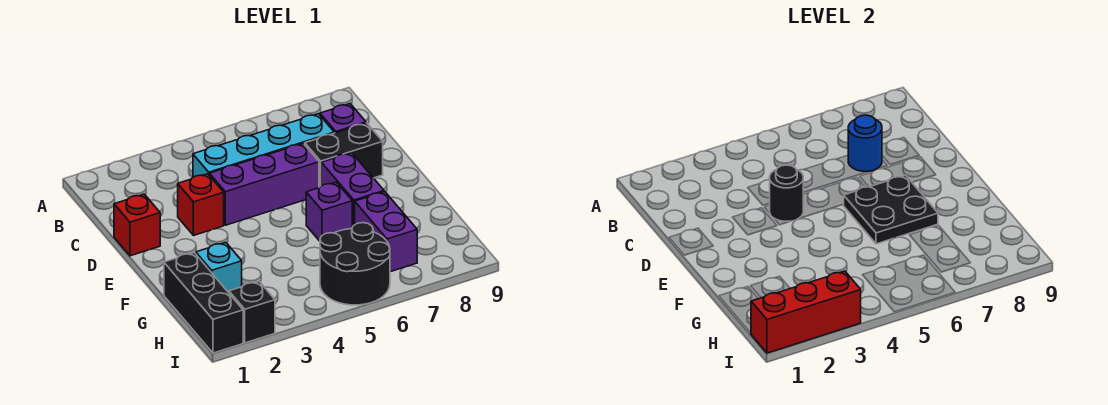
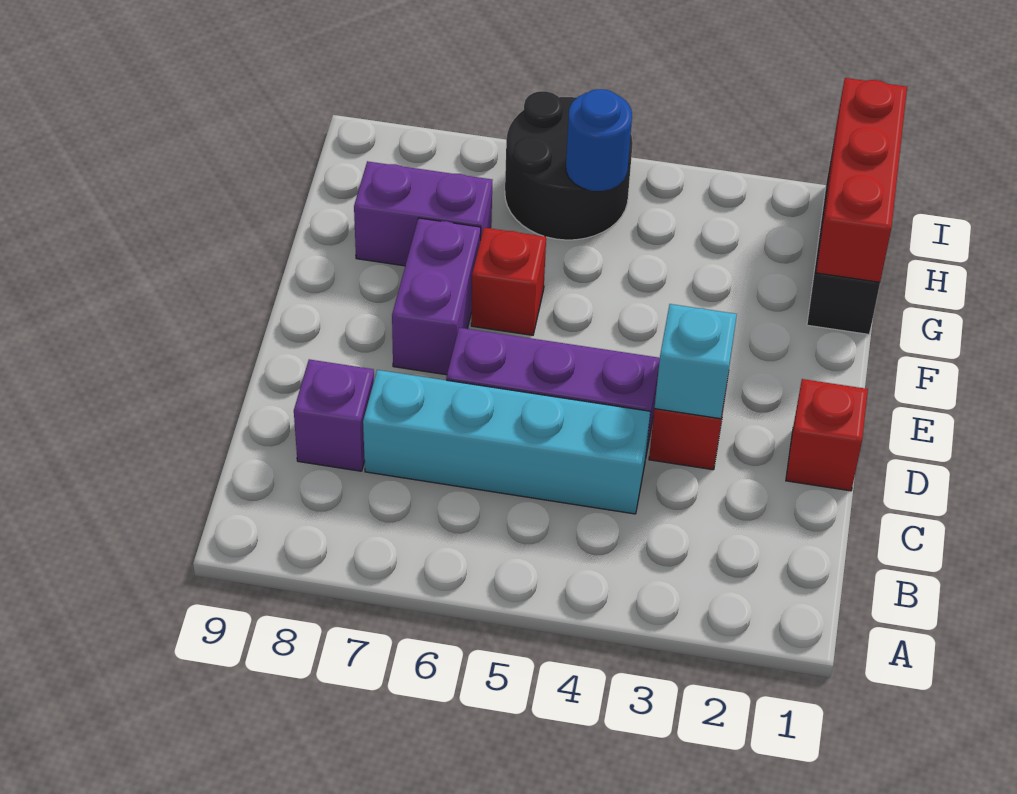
blue round brick C7 level 2 -> blue round brick H5 level 2
black round brick D4 level 2 -> none
black brick D7:D8 level 1 -> none
black plate E6:F7 level 2 -> none
purple brick F6 level 1 -> red brick F6 level 1
cyan brick G2 level 1 -> cyan brick D3 level 2
purple brick G7:H7 level 1 -> purple brick G7:G8 level 1
red brick I1:I3 level 2 -> red brick G1:I1 level 2
black brick I2 level 1 -> none

